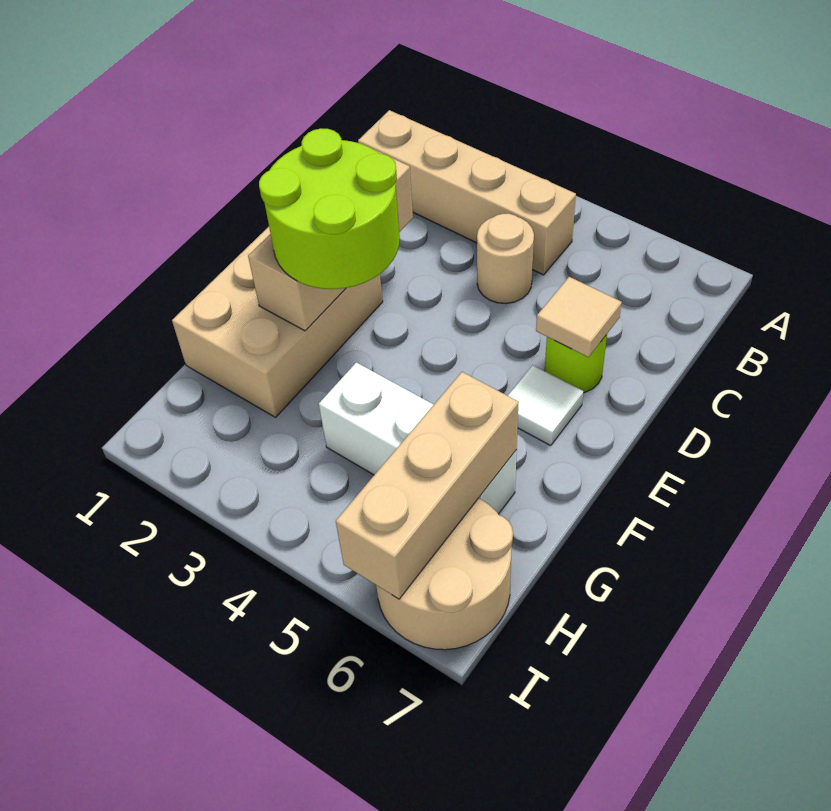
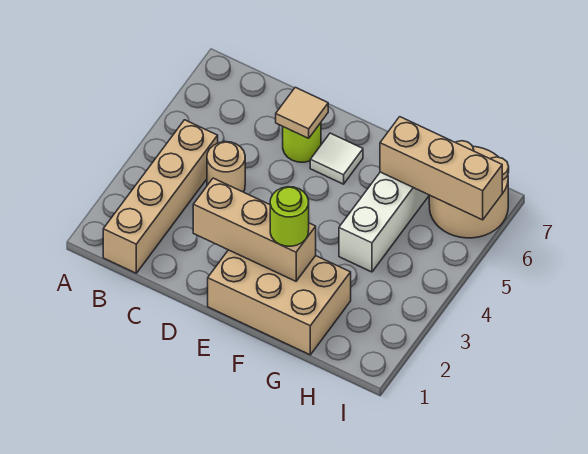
lime round brick E2:F3 level 3 -> lime round brick F2 level 3

